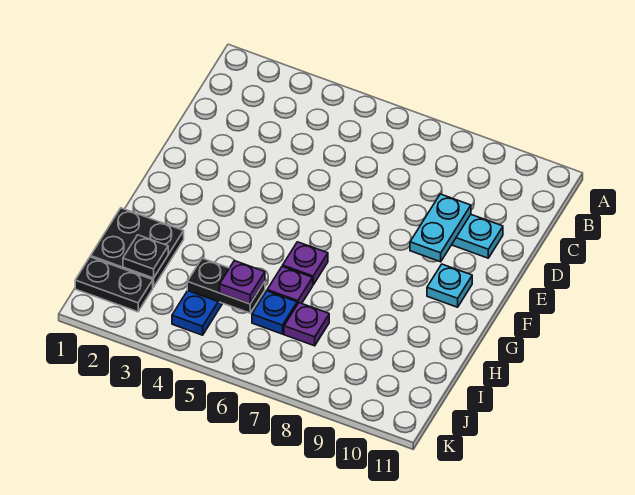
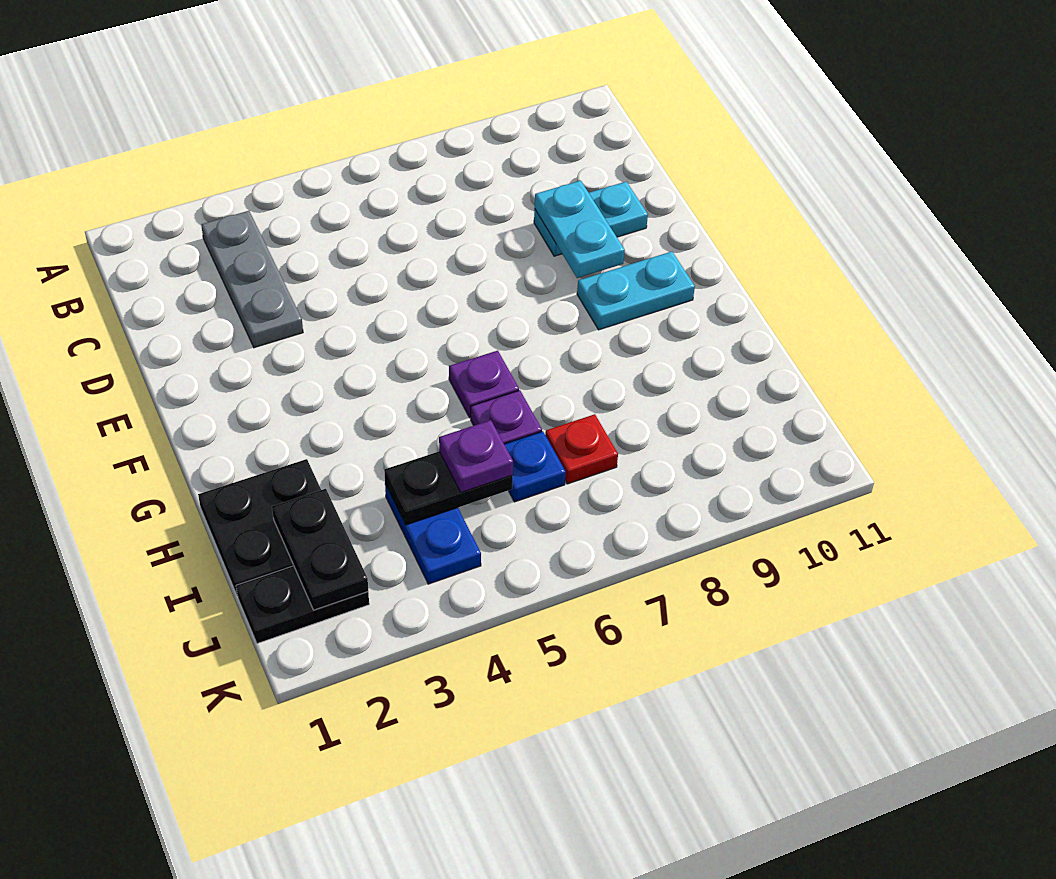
none -> grey plate B3:D3 level 1
cyan plate F10 level 1 -> cyan plate F9:F10 level 1
black plate I2 level 2 -> black plate I2:J2 level 2
purple plate I7 level 1 -> red plate I7 level 1

